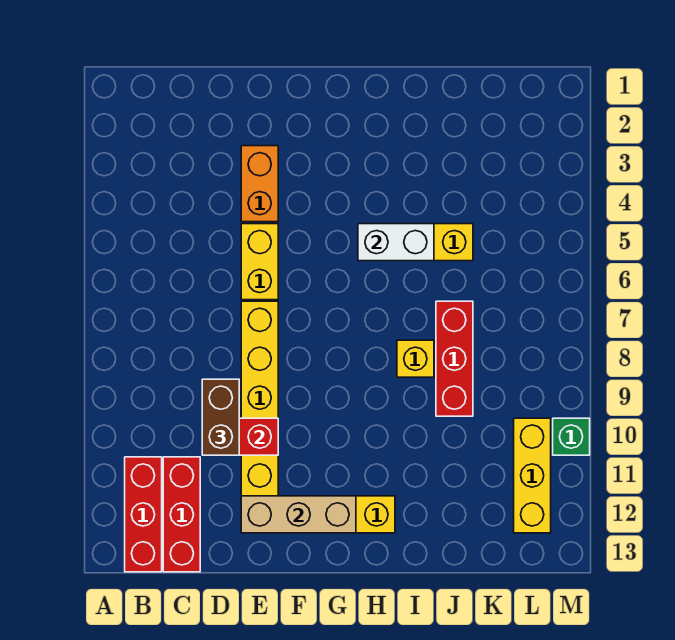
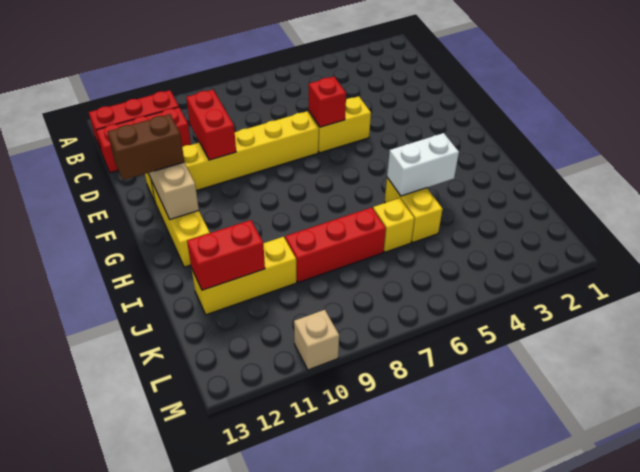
brown brick D9:D10 level 3 -> brown brick F12:F13 level 3
orange brick E3:E4 level 1 -> none
none -> red brick E6 level 2
white brick H5:I5 level 2 -> white brick I4:I5 level 2
yellow brick I8 level 1 -> yellow brick J6 level 1
none -> red brick J11:J12 level 2
yellow brick L10:L12 level 1 -> yellow brick J10:J12 level 1
green brick M10 level 1 -> tan brick M10 level 1

